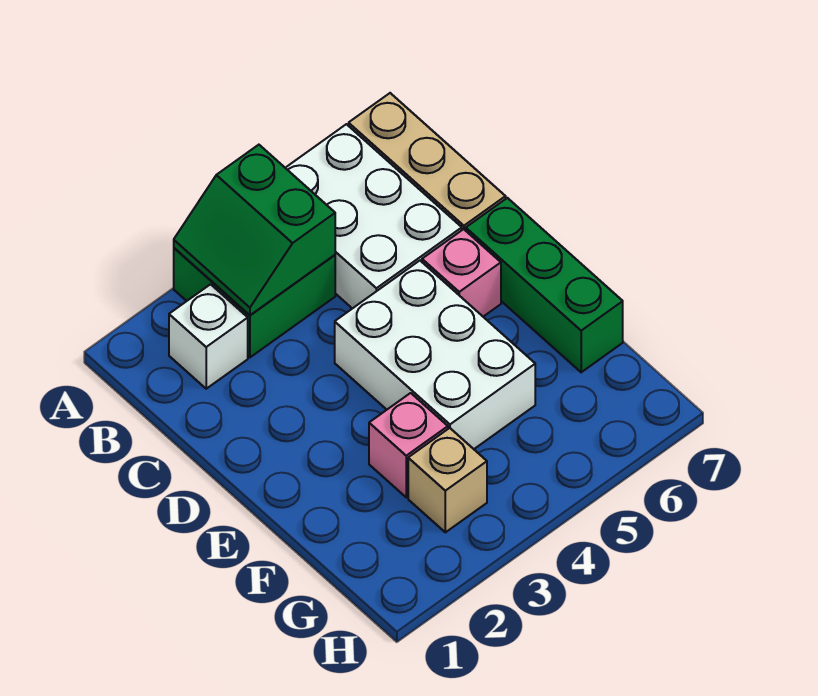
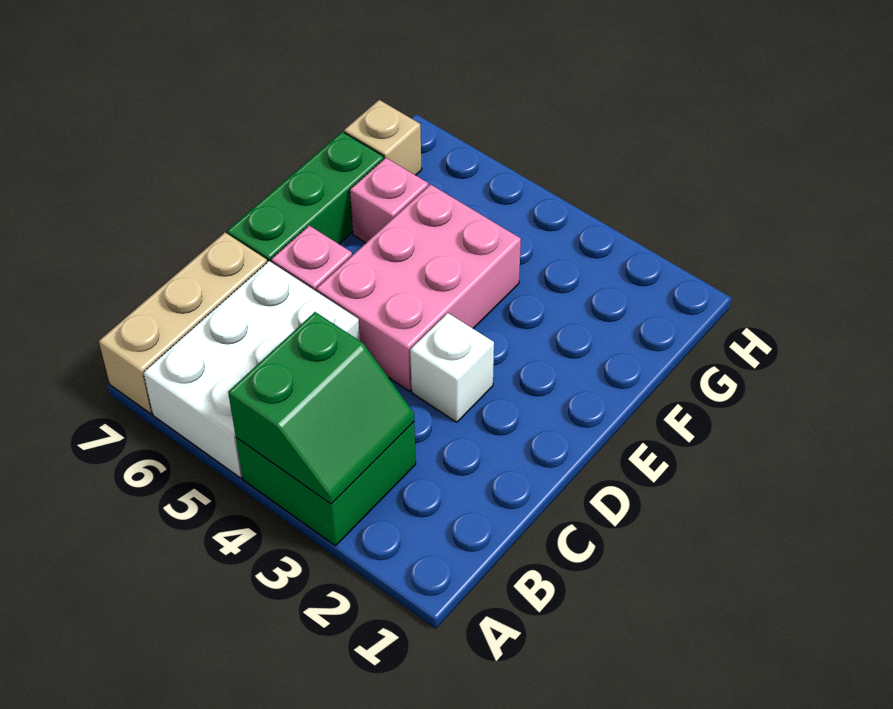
white brick B2 level 1 -> white brick D3 level 1
white brick D4:F5 level 1 -> pink brick D4:F5 level 1
pink brick F3 level 1 -> pink brick F6 level 1
tan brick G3 level 1 -> tan brick G7 level 1

